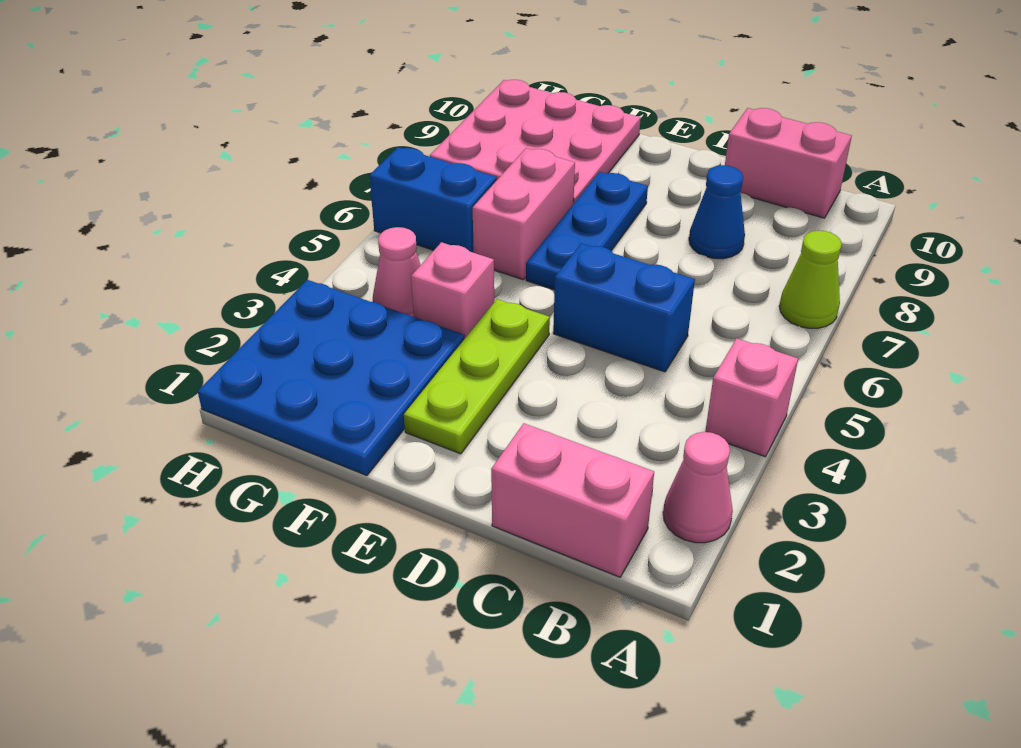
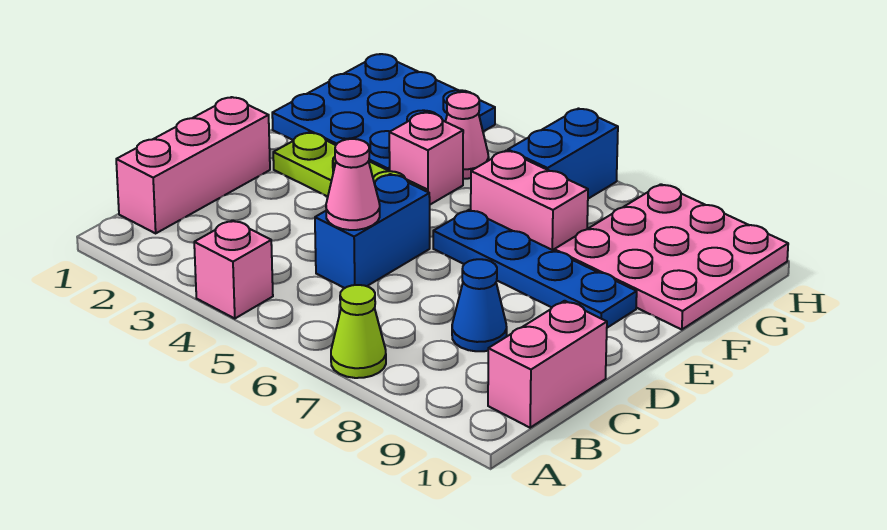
pink cone A2 level 1 -> pink cone C5 level 2
pink brick B1:C1 level 1 -> pink brick B1:D1 level 1
blue plate E6:E8 level 1 -> blue plate E6:E9 level 1

